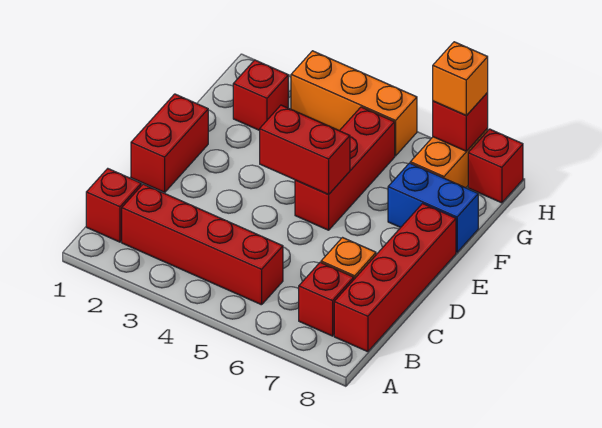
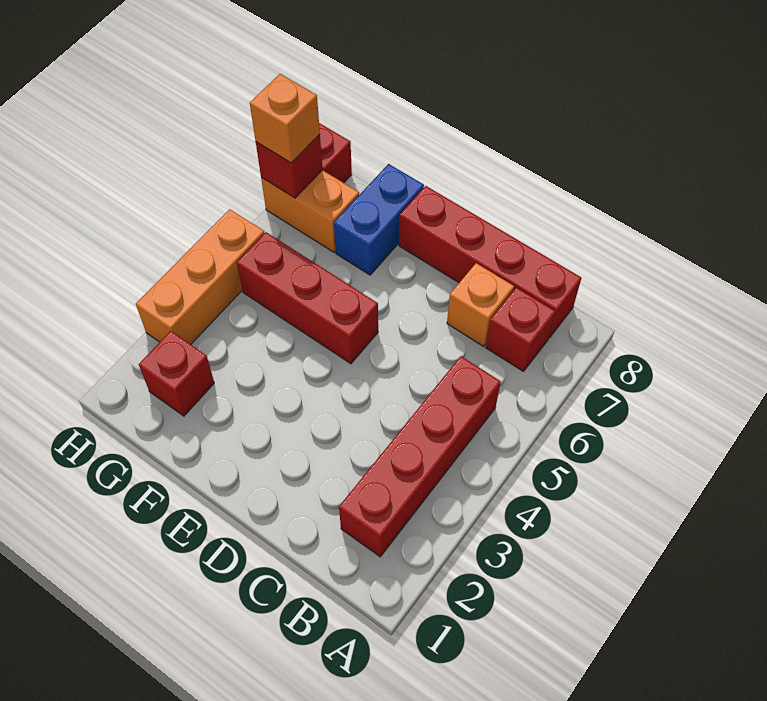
red brick B1 level 1 -> none
red brick D1:E1 level 1 -> none
red brick E4:E5 level 2 -> none

